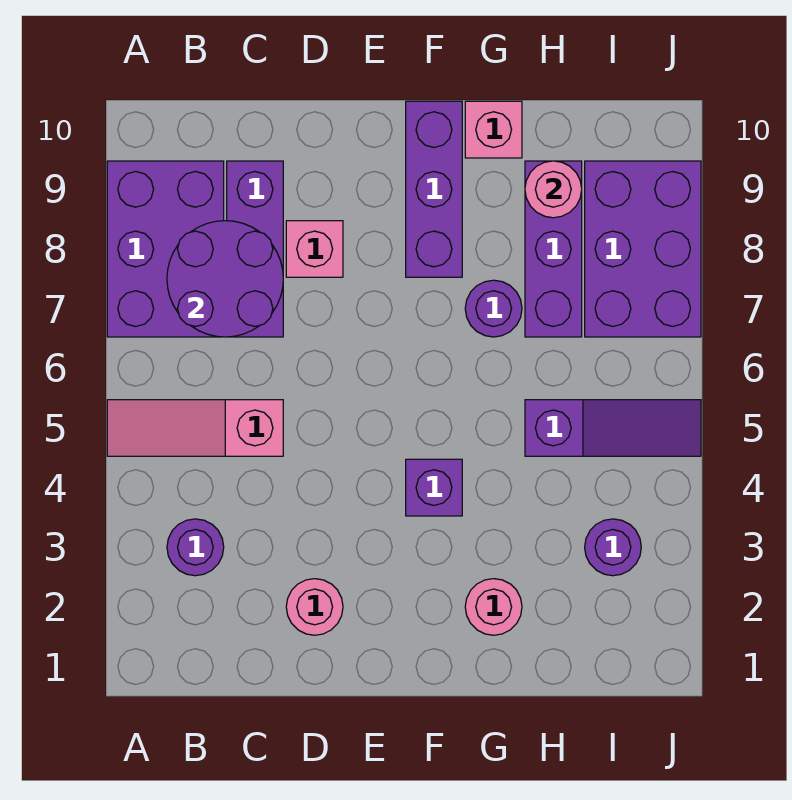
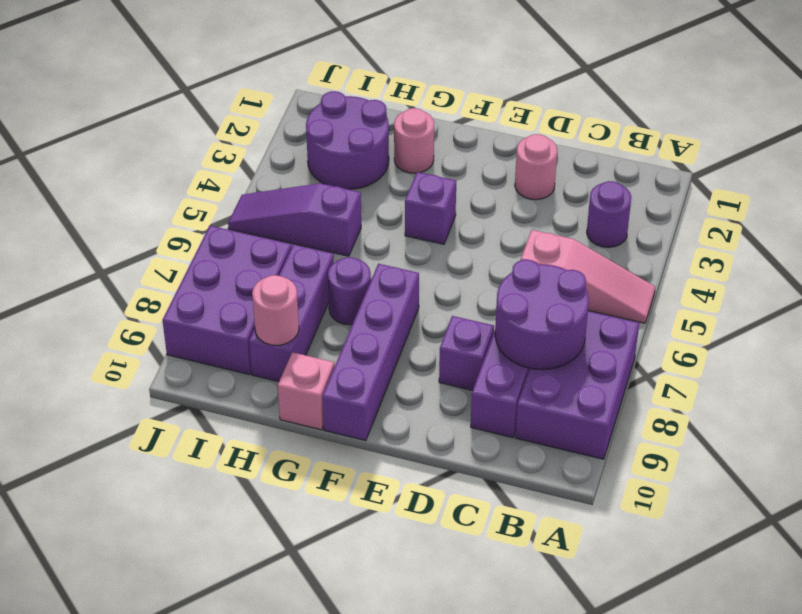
pink brick D8 level 1 -> purple brick D8 level 1
purple brick F8:F10 level 1 -> purple brick F7:F10 level 1
purple round brick I3 level 1 -> purple round brick H2:I3 level 1

